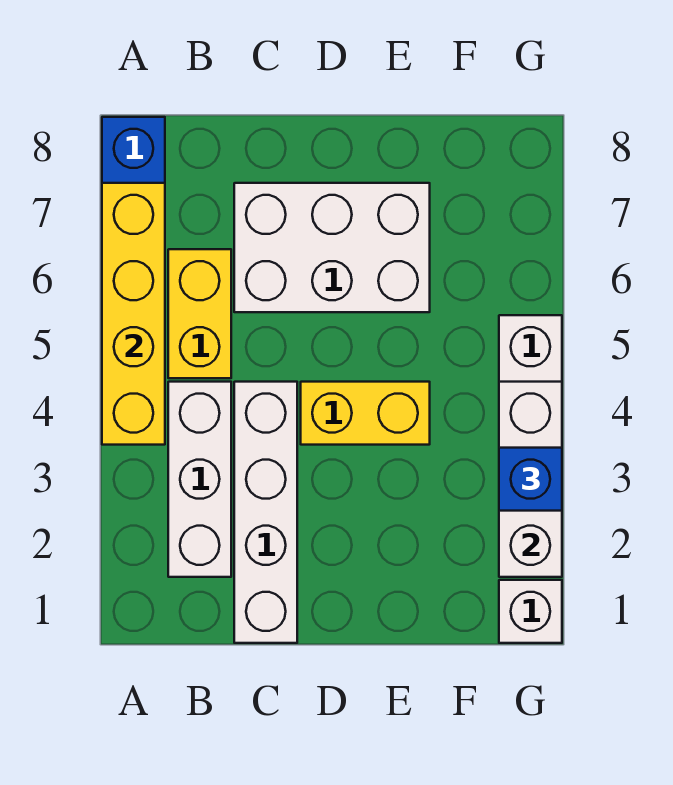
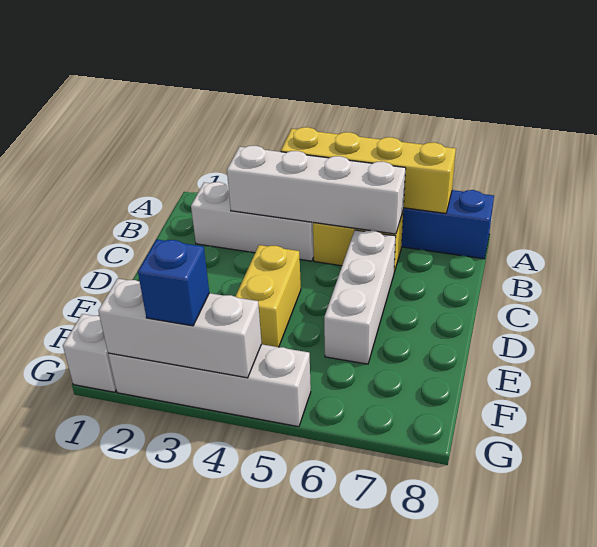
white brick C1:C4 level 1 -> white brick B3:B6 level 2
white brick C6:E7 level 1 -> white brick C6:E6 level 1

